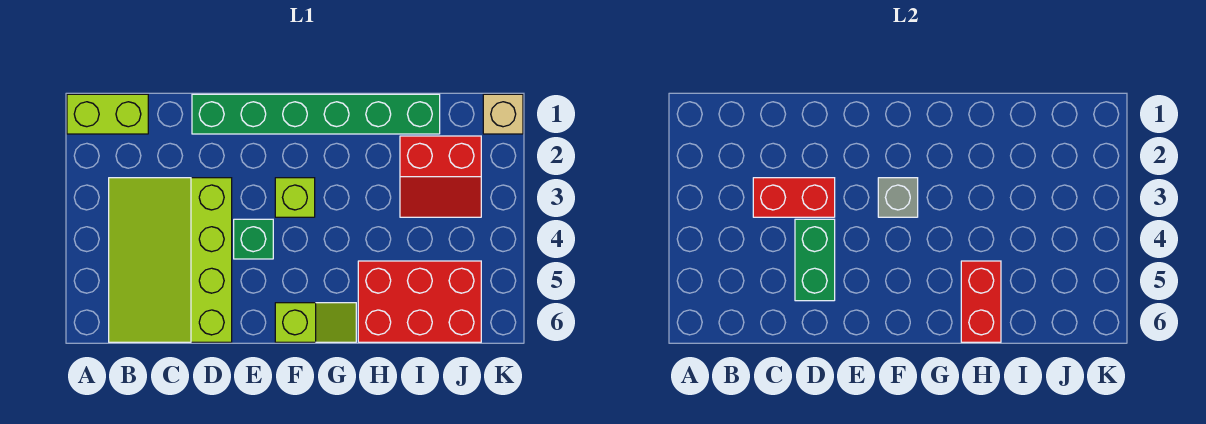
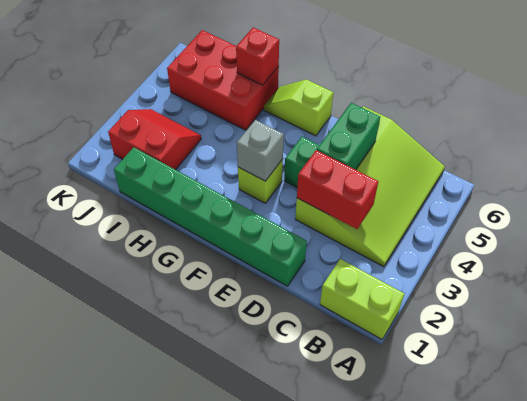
red brick H5:H6 level 2 -> red brick H6 level 2
tan brick K1 level 1 -> none

